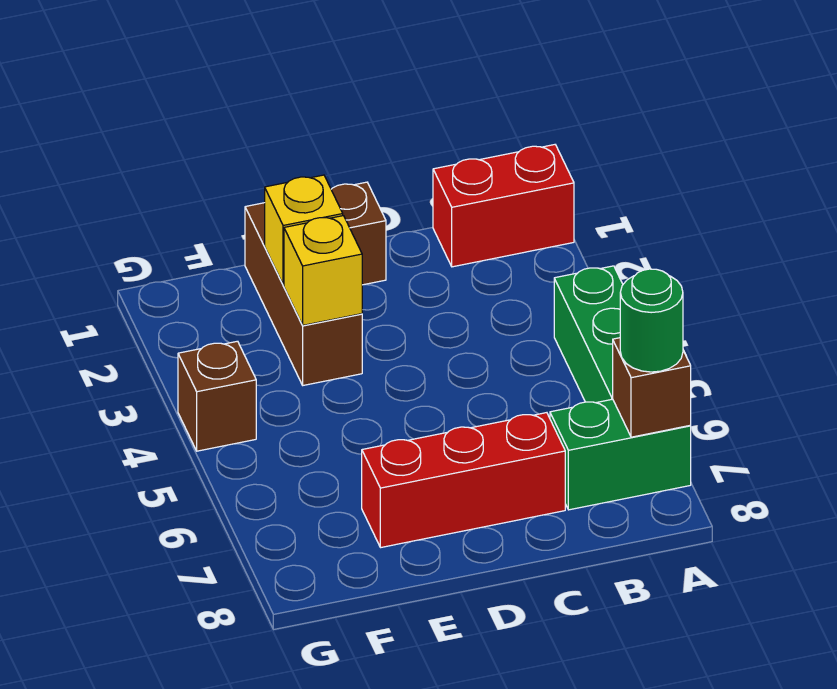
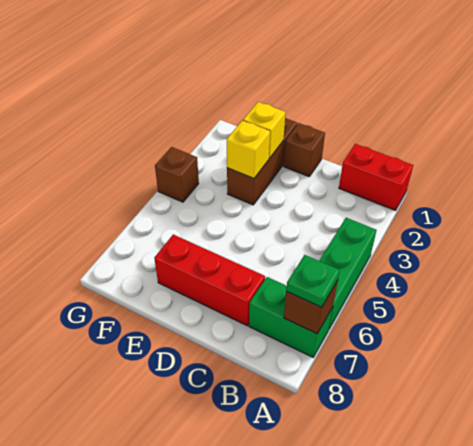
green round brick A7 level 3 -> green plate A7 level 3

